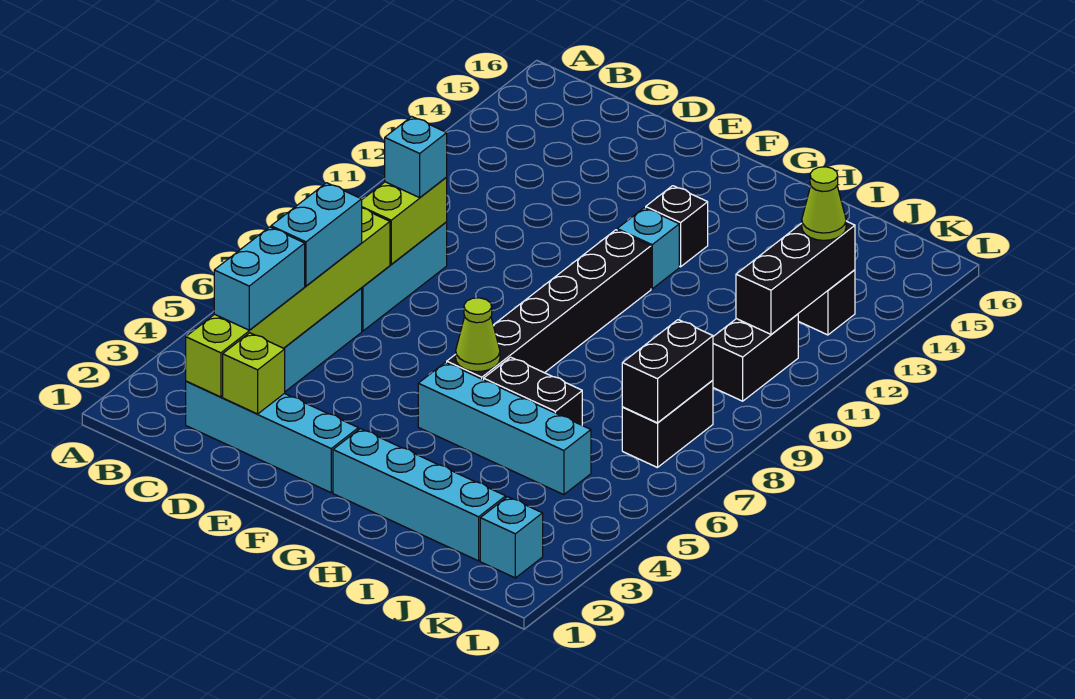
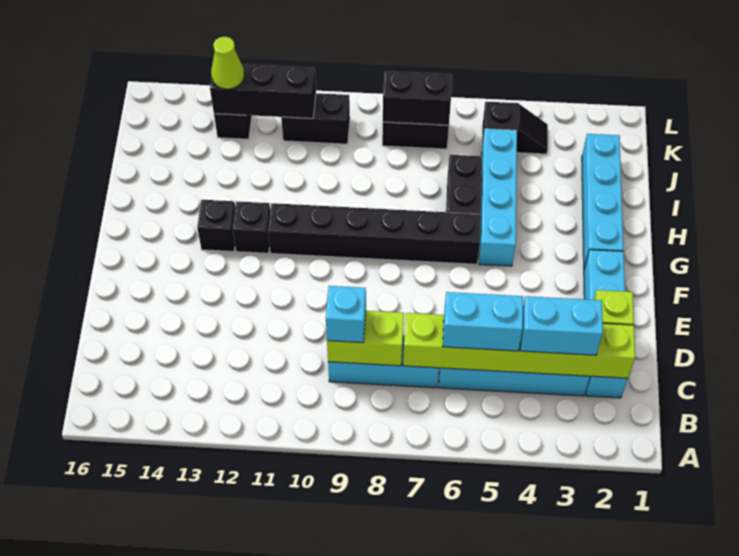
lime cone G6 level 2 -> none
cyan brick G12 level 1 -> black brick G12 level 1
cyan brick K2 level 1 -> none
none -> black slope K4:K5 level 1 top 5

